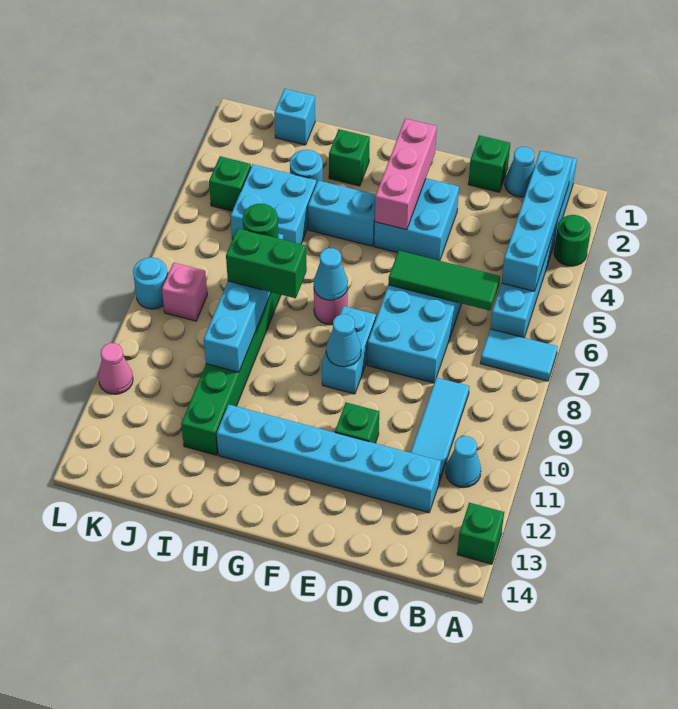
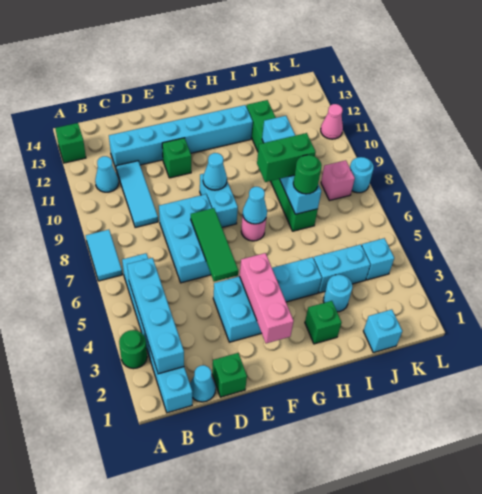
cyan tile A7:B7 level 1 -> cyan tile A7:A8 level 1
green tile C6:E6 level 2 -> green tile E5:E7 level 2
cyan brick I4:J5 level 1 -> cyan brick I4:J4 level 1
green brick K4 level 1 -> cyan brick K4 level 1

